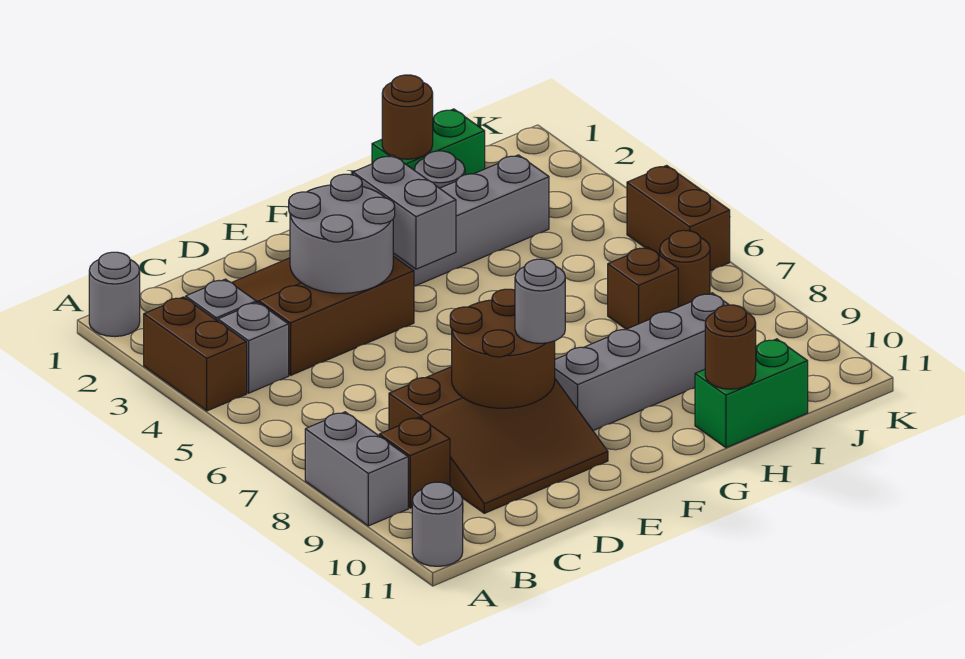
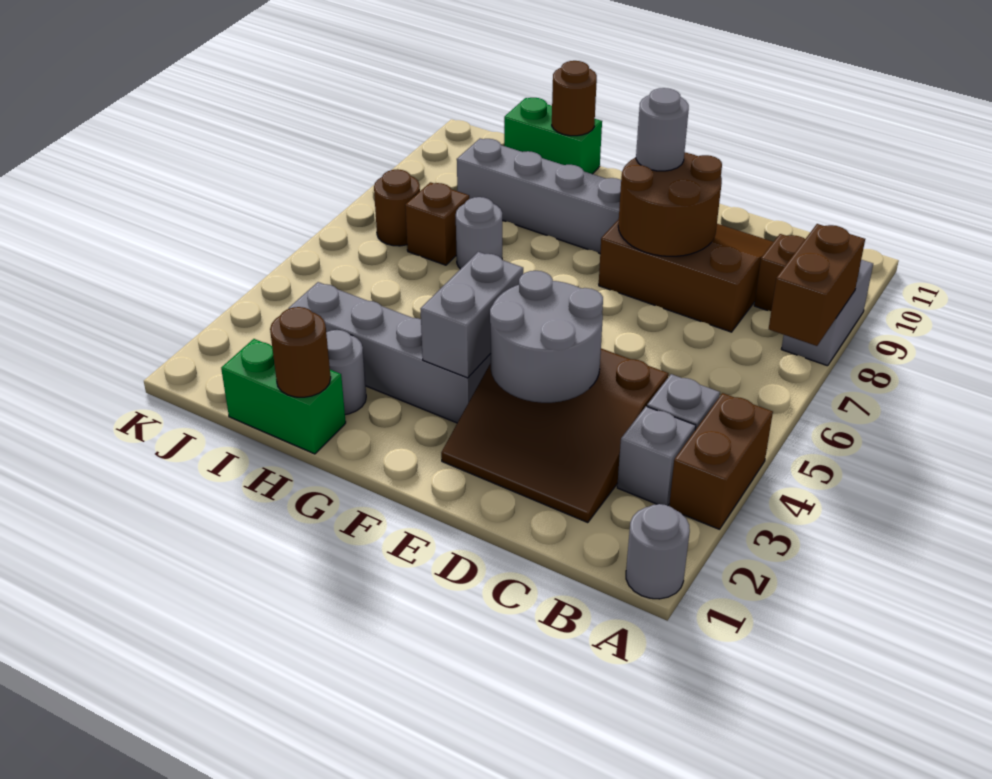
grey round brick A11 level 1 -> grey round brick H7 level 1
brown brick K5:K6 level 1 -> brown brick A7:A8 level 2

